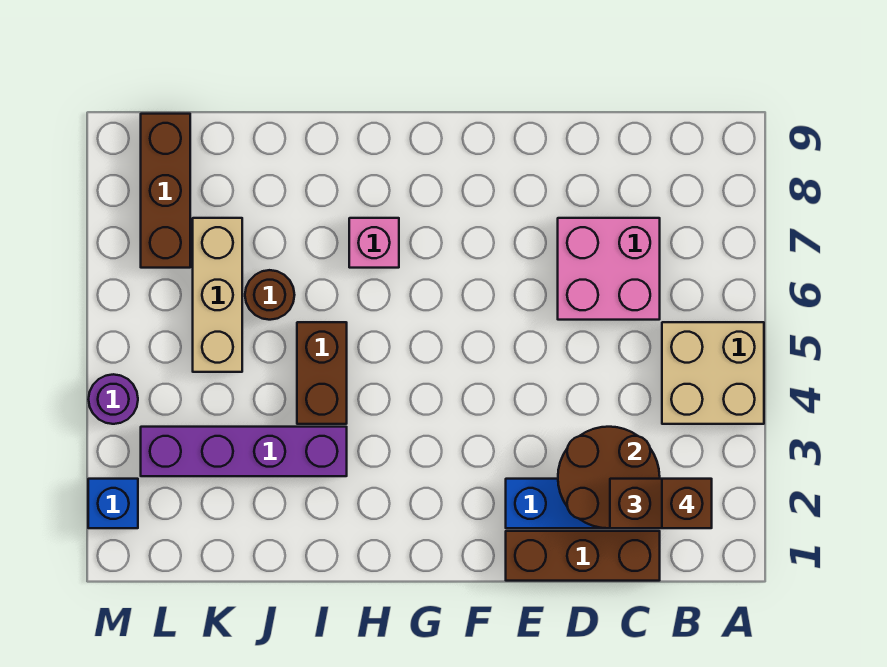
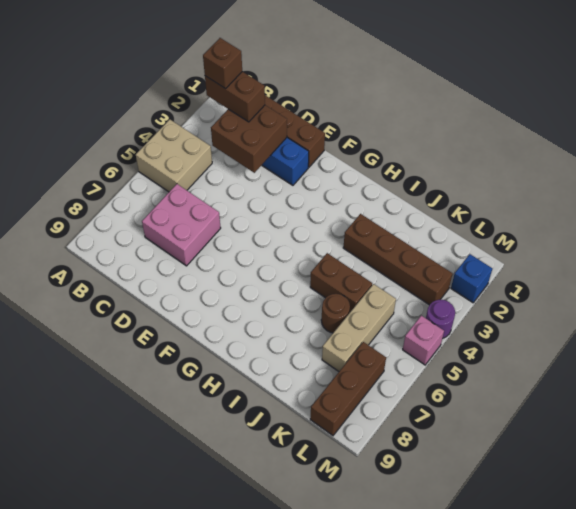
brown round brick C2:D3 level 2 -> brown brick C2:D3 level 2
pink brick H7 level 1 -> pink brick M5 level 1
purple brick I3:L3 level 1 -> brown brick I3:L3 level 1
brown brick I4:I5 level 1 -> brown brick I5:J5 level 1

